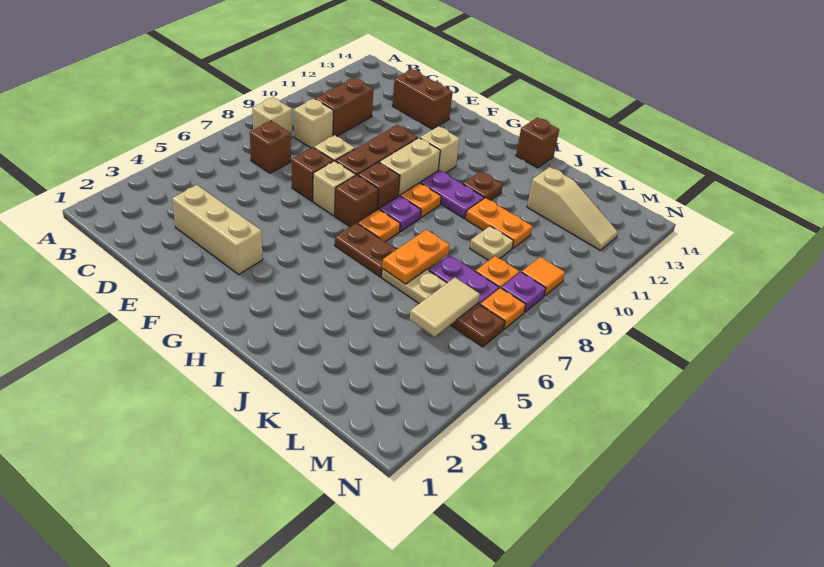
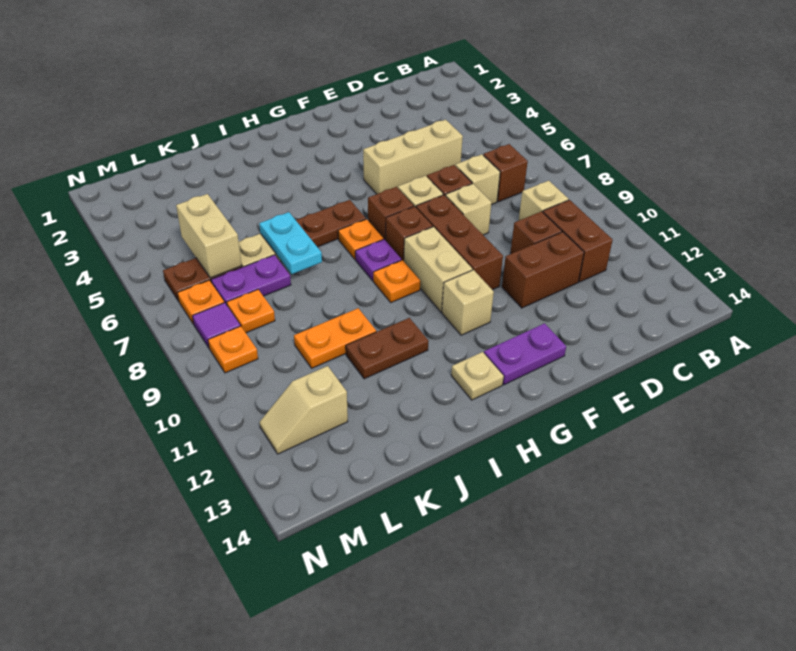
tan brick B8 level 1 -> tan brick D7 level 1
tan brick D3:F3 level 1 -> tan brick D5:F5 level 1
brown brick D13:E13 level 1 -> brown brick D11:E11 level 1
purple plate H10:I10 level 1 -> purple plate F13:G13 level 1
brown plate I11 level 1 -> brown plate I11:J11 level 1
brown brick I14 level 1 -> brown brick D10 level 1
orange plate J6:J7 level 2 -> cyan plate J6:J7 level 2
tan plate K9 level 1 -> tan plate H13 level 1
tan slope K12:M12 level 1 top K -> tan slope L12:M12 level 1 top L
tan tile L5:L6 level 2 -> tan brick L5:L6 level 2
purple plate M8 level 1 -> purple tile M8 level 1
orange tile M9 level 1 -> orange plate M9 level 1

